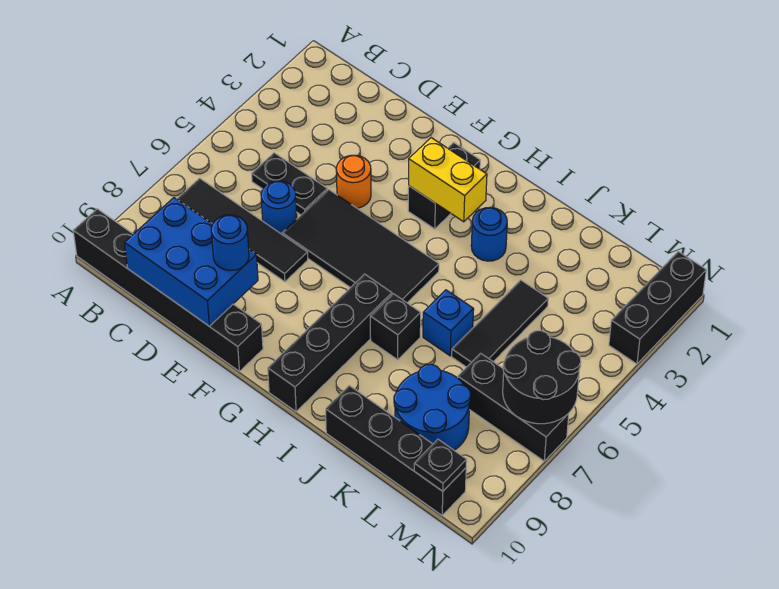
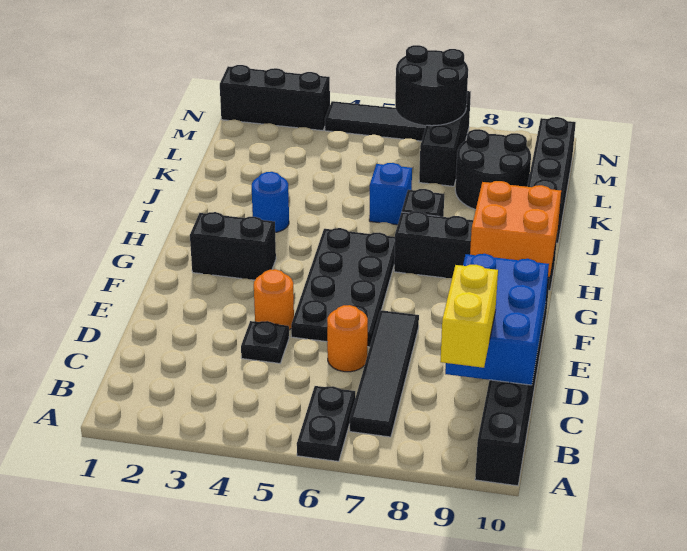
black plate C5:D5 level 1 -> black plate A6:B6 level 1
blue round brick D6 level 1 -> orange round brick D6 level 1
black tile E5:H6 level 1 -> black plate E5:H6 level 1
blue round brick E9 level 3 -> none
yellow brick G3:H3 level 2 -> yellow brick B9:C9 level 3
none -> orange brick G9:H10 level 2
black tile K4:K6 level 1 -> black tile N4:N6 level 1
blue round brick K8:L9 level 1 -> black round brick K8:L9 level 1
black plate M10 level 2 -> black plate D4 level 1

